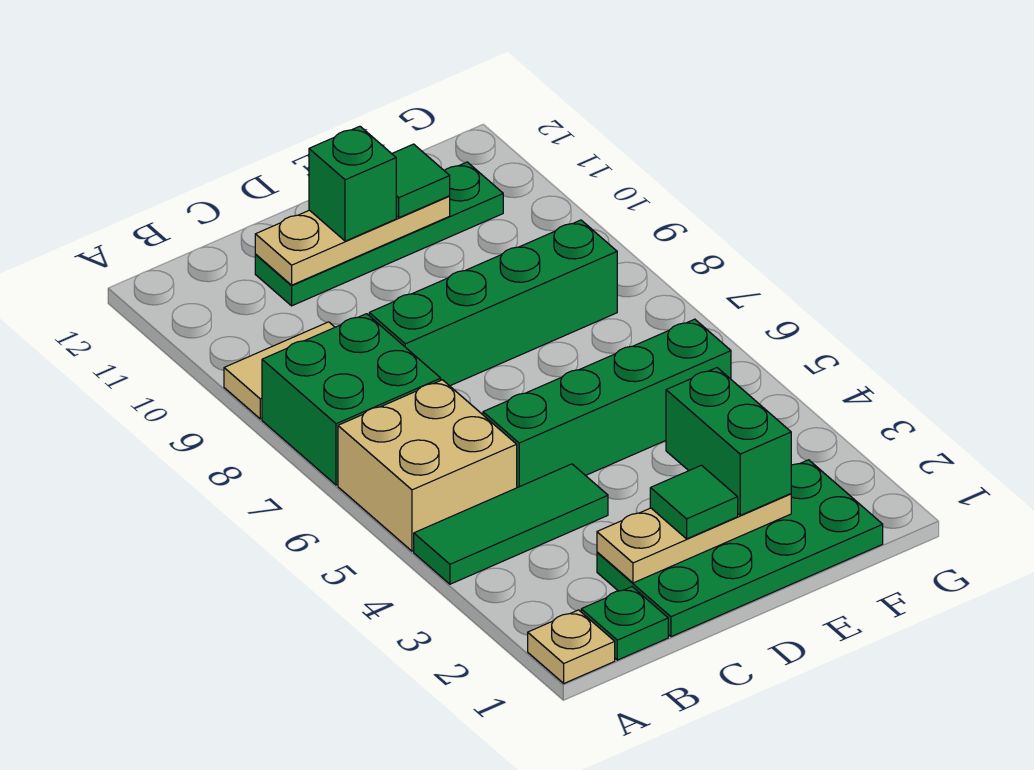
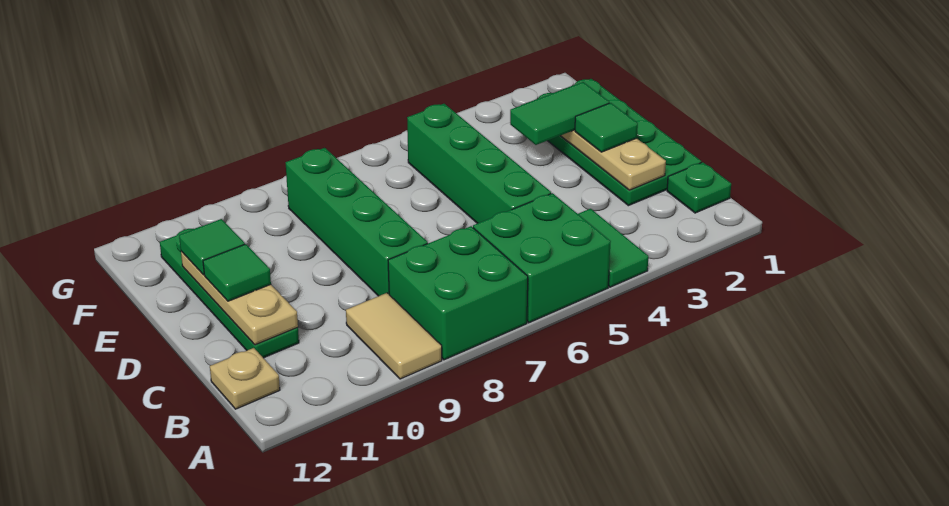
tan plate A1 level 1 -> tan plate B12 level 1
green tile A4:C4 level 1 -> green tile A4:B4 level 1
tan brick A5:B6 level 1 -> green brick A5:B6 level 1
green brick D11 level 3 -> green tile D11 level 3
green brick E2:E3 level 3 -> green tile E2:E3 level 3

